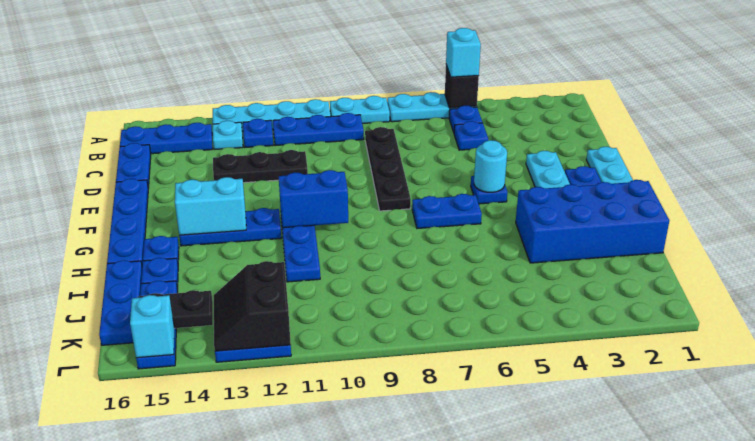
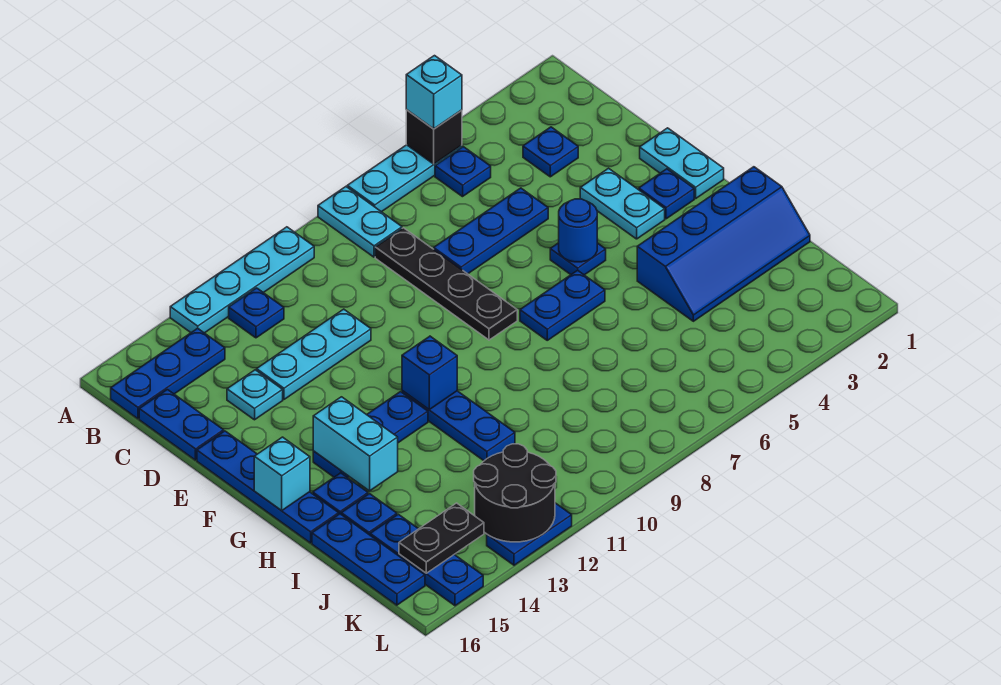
cyan plate A8:A9 level 1 -> cyan plate A8:B8 level 1
blue plate B9:B11 level 1 -> blue plate D5:D7 level 1
cyan plate B13 level 1 -> cyan plate D14 level 1
blue plate C5 level 1 -> blue plate C3 level 1
black plate D11:D13 level 1 -> cyan plate D11:D13 level 1
cyan round brick F5 level 2 -> blue round brick F5 level 2
blue brick G10:G11 level 2 -> blue brick G11 level 2
cyan brick G13:G14 level 2 -> cyan brick G14:H14 level 2
blue brick H1:I4 level 1 -> blue slope H1:I4 level 1 top H
black slope K12:L13 level 2 top 12 -> black round brick K12:L13 level 2
cyan brick L15 level 2 -> cyan brick G16 level 2

